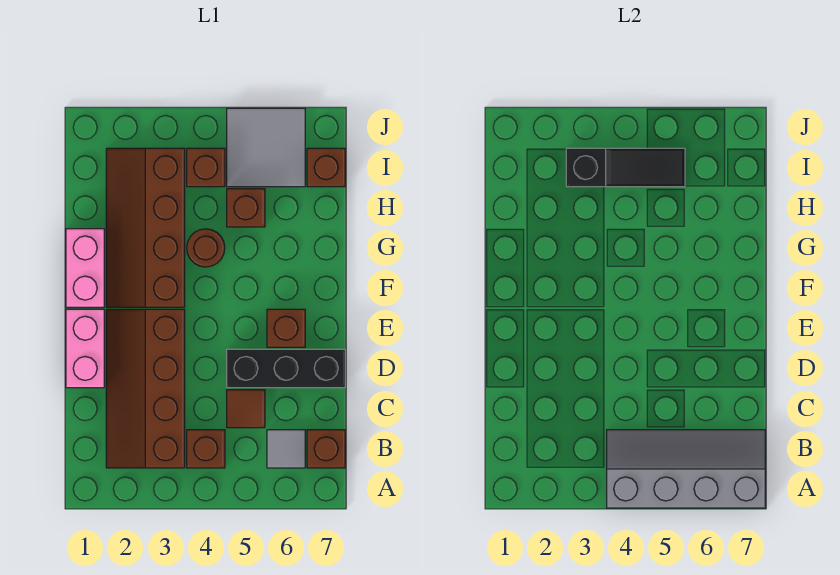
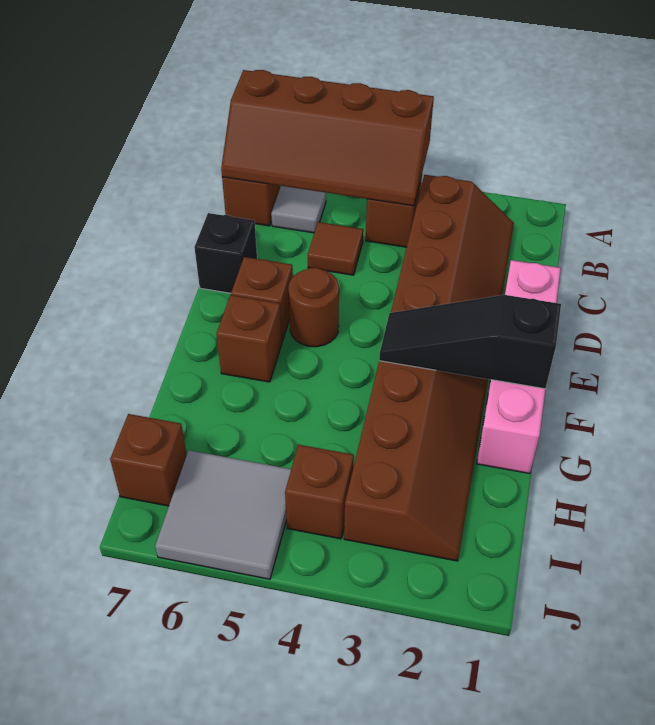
grey slope A4:B7 level 2 top A -> brown slope A4:B7 level 2 top A
black brick D5:D7 level 1 -> black brick D7 level 1
brown round brick G4 level 1 -> brown round brick E5 level 1
brown brick H5 level 1 -> brown brick F6 level 1
black slope I3:I5 level 2 top 3 -> black slope F1:F3 level 2 top 1

